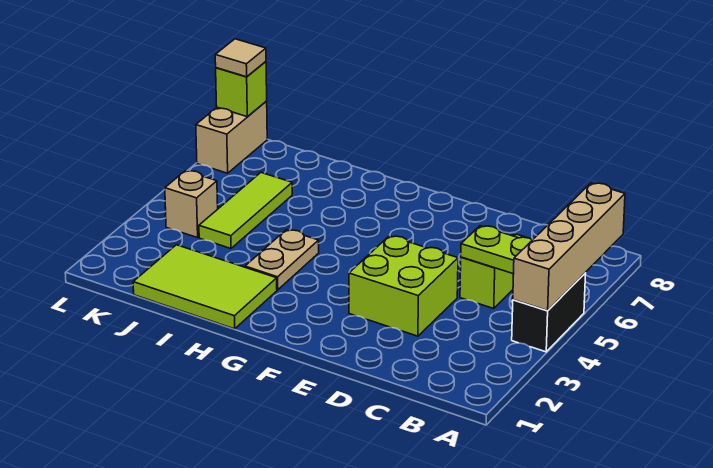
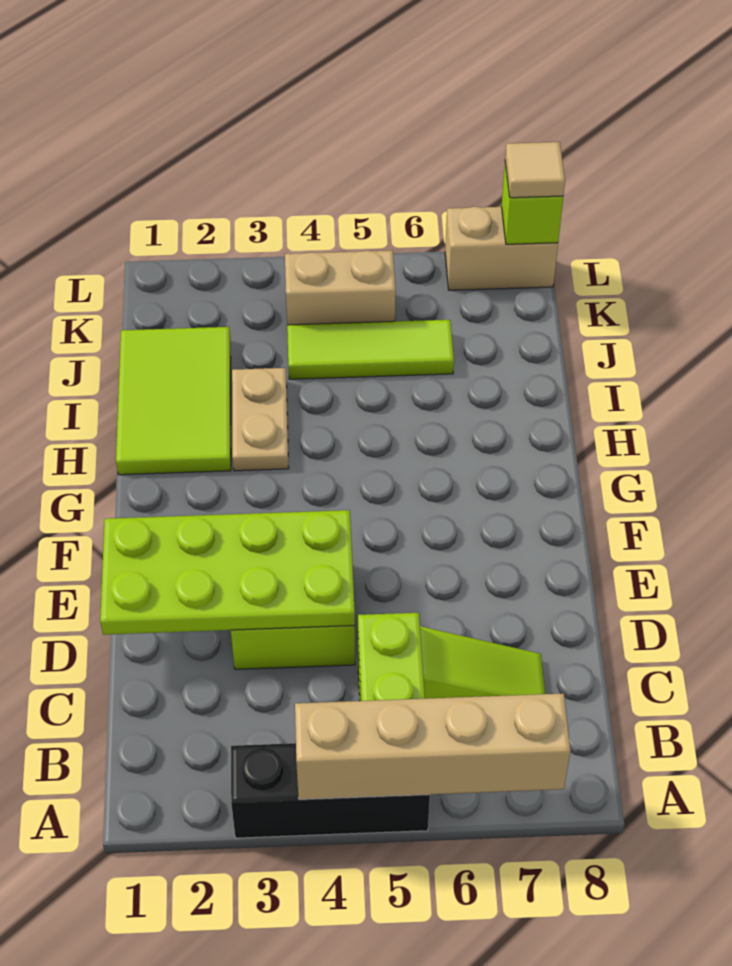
black brick A4:A5 level 1 -> black brick A3:A5 level 1
none -> lime plate D1:E4 level 2
tan plate H3:H4 level 1 -> tan plate H3:I3 level 1
tan brick K4 level 1 -> tan brick K4:K5 level 1

